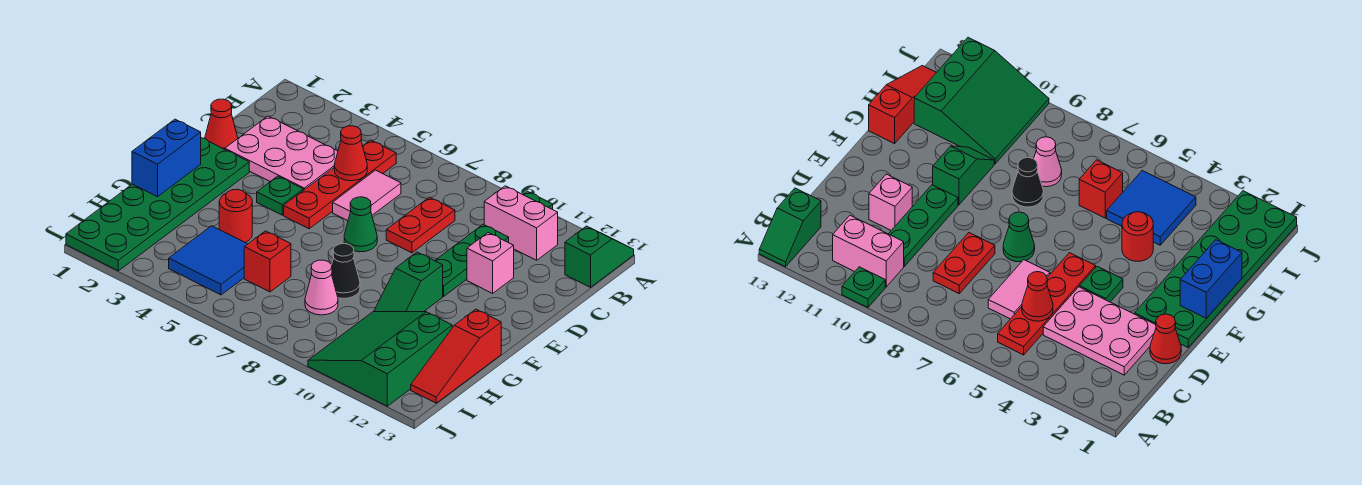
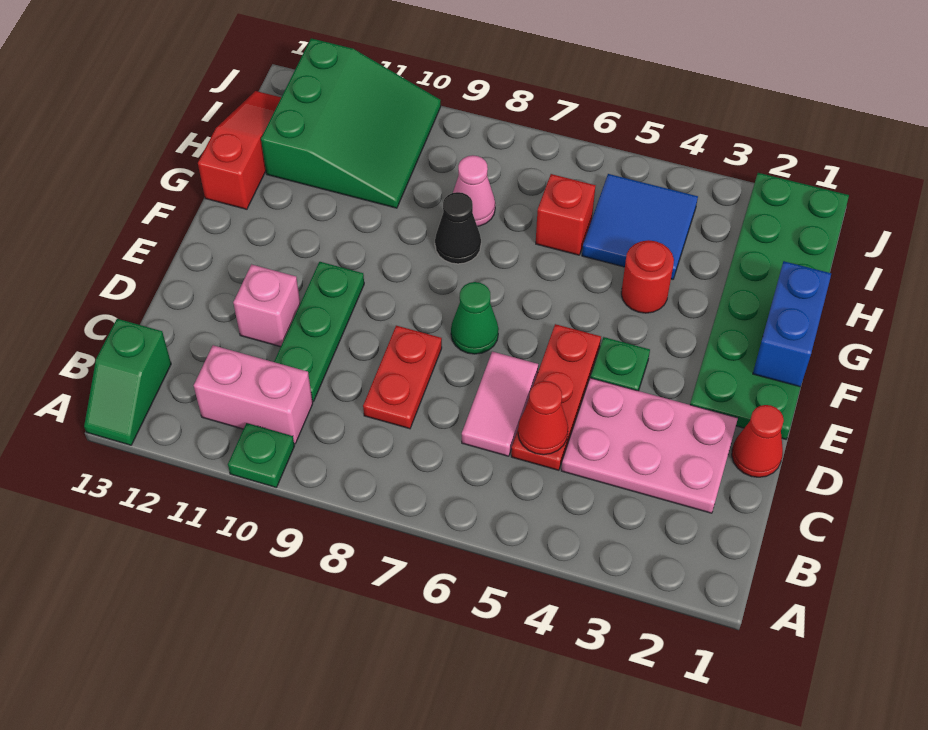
red plate B5:E5 level 1 -> red plate C5:E5 level 1
green slope F10:G10 level 1 top F -> none

